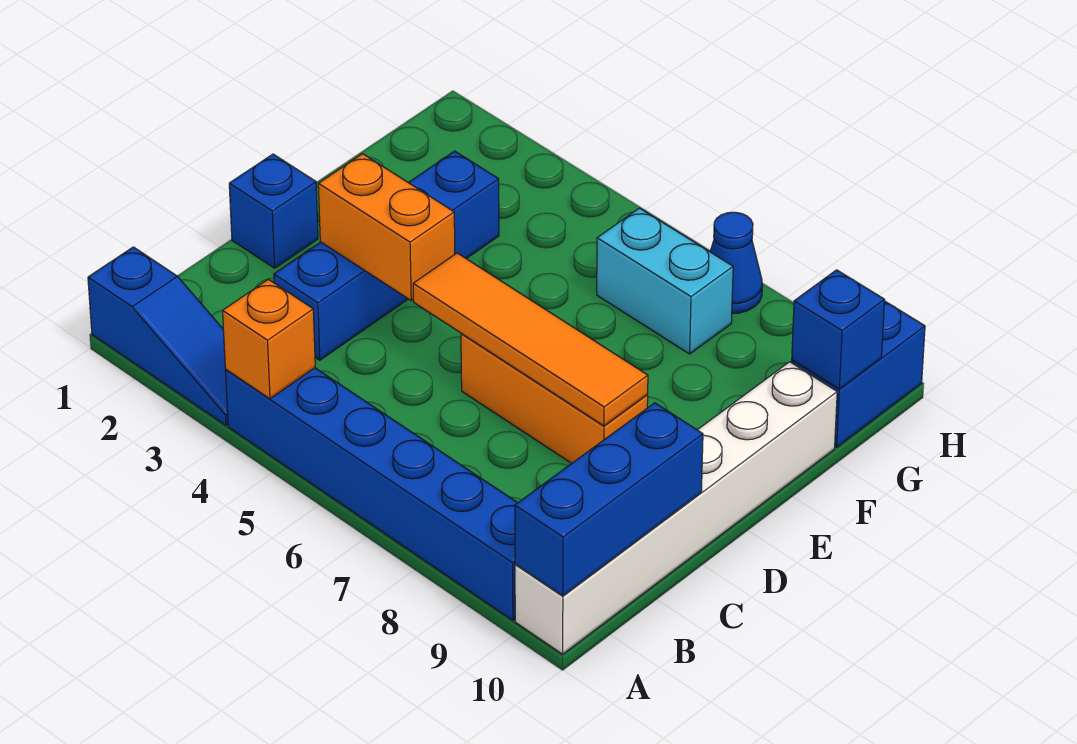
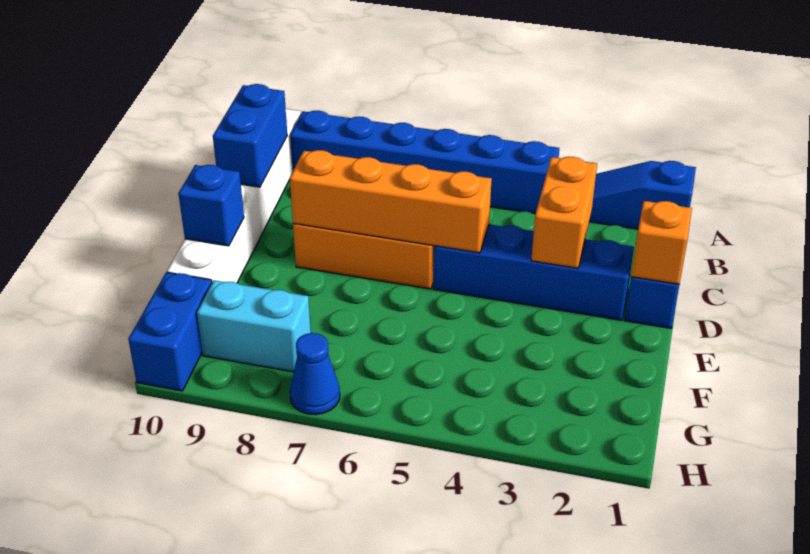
orange brick A4 level 2 -> orange brick D1 level 2
blue brick A10:C10 level 2 -> blue brick B10:C10 level 2
blue brick C3:F3 level 1 -> blue brick D2:D5 level 1
orange brick D3:D4 level 2 -> orange brick C3:D3 level 2
orange tile D5:D8 level 2 -> orange brick D5:D8 level 2
cyan brick G6:G7 level 1 -> cyan brick G8:G9 level 1
blue brick G10 level 2 -> blue brick E10 level 2

